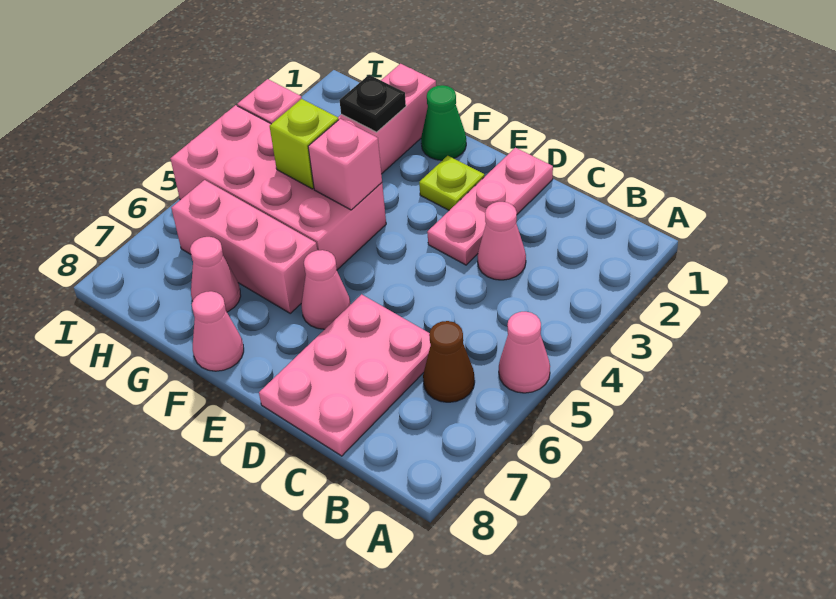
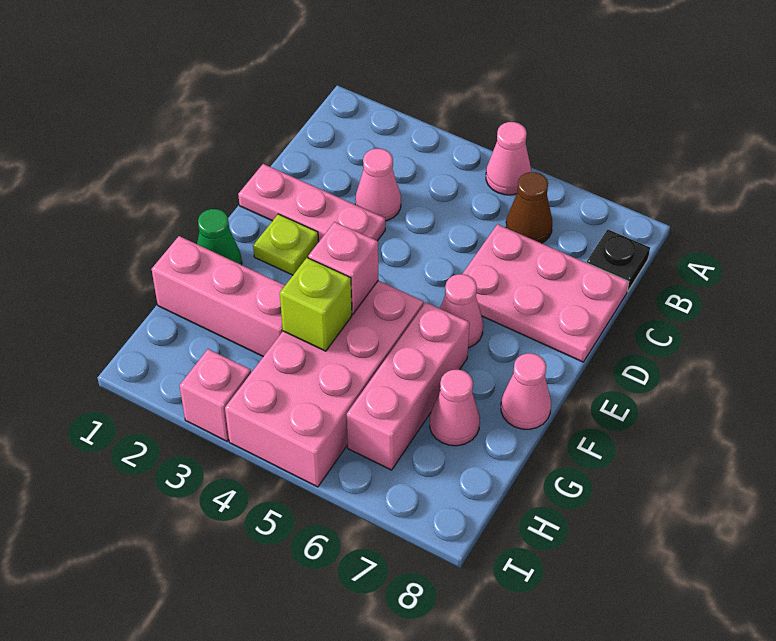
black plate G2 level 2 -> black plate B8 level 1

